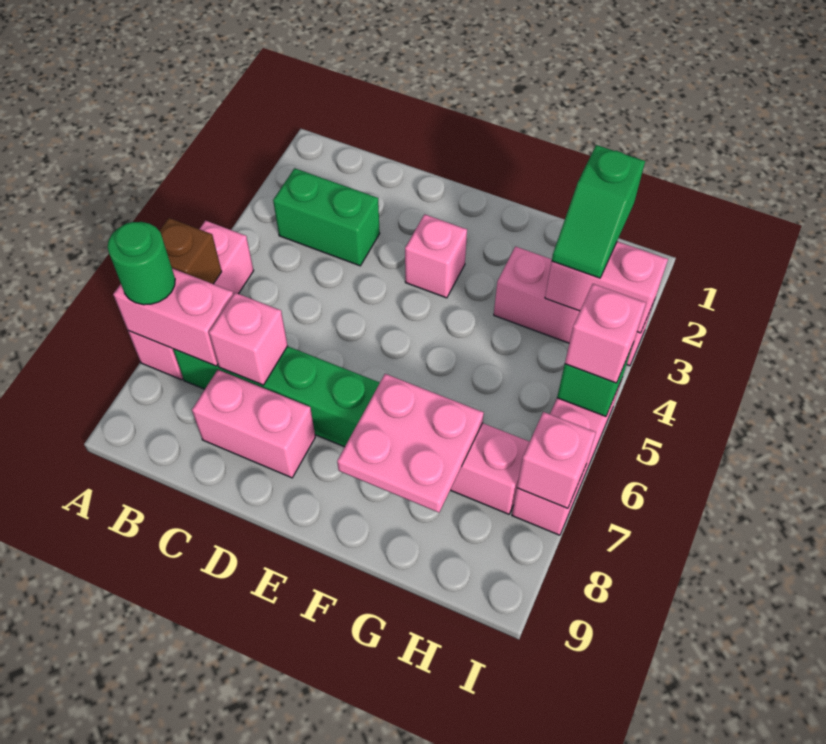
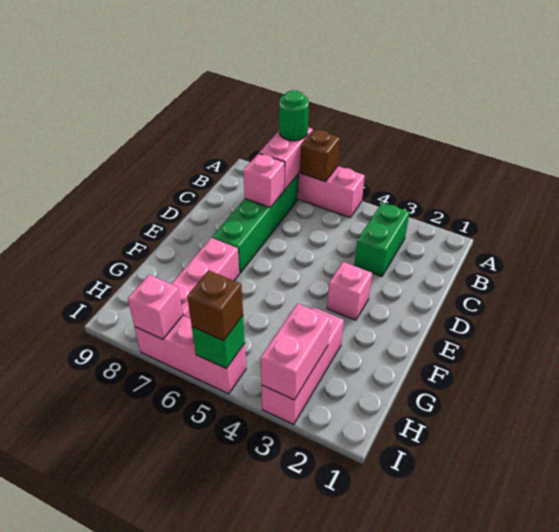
pink brick C8:D8 level 1 -> none
pink plate F7:G8 level 2 -> none
green slope H2:H3 level 3 top 2 -> none
pink brick I5 level 3 -> brown brick I5 level 3

